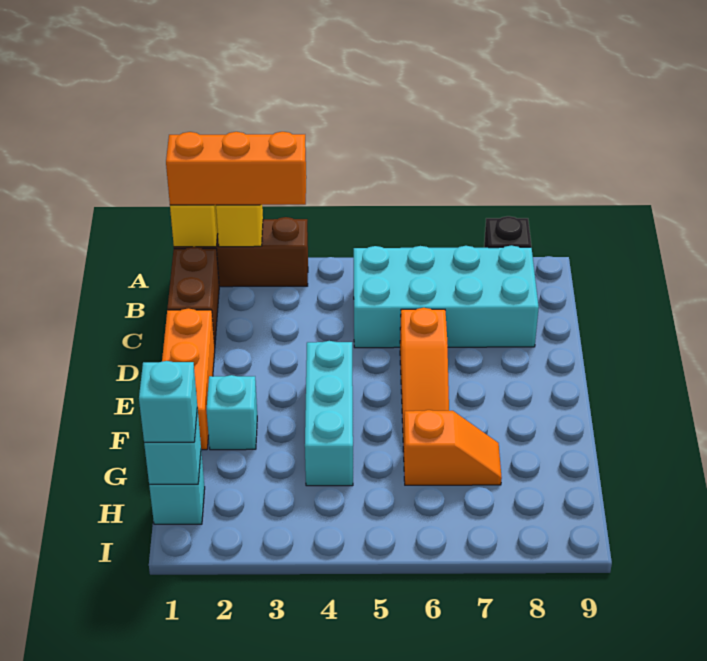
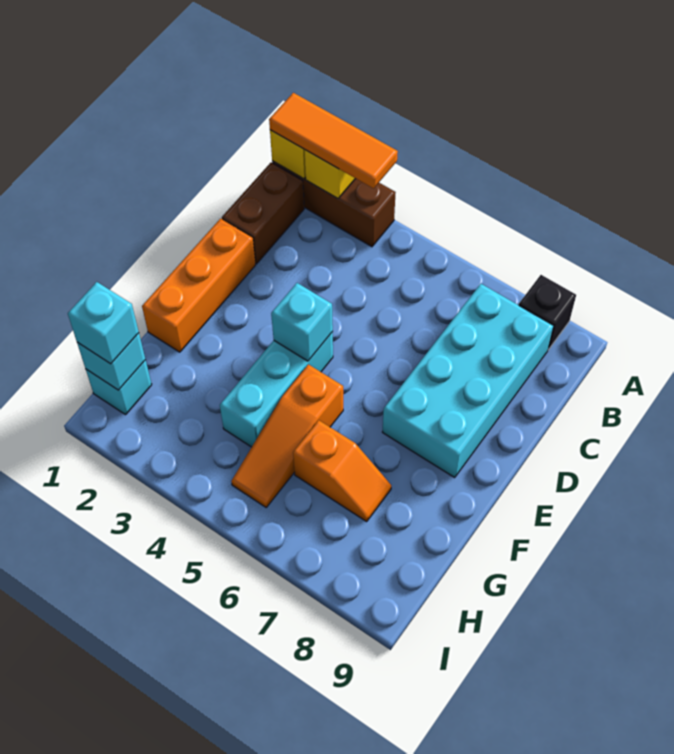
orange brick A1:A3 level 3 -> orange tile A1:A3 level 3
cyan brick B5:C8 level 1 -> cyan brick B7:E8 level 1
orange slope D6:F6 level 1 top D -> orange slope F5:H5 level 1 top F
cyan brick F2 level 1 -> cyan brick E4 level 2

